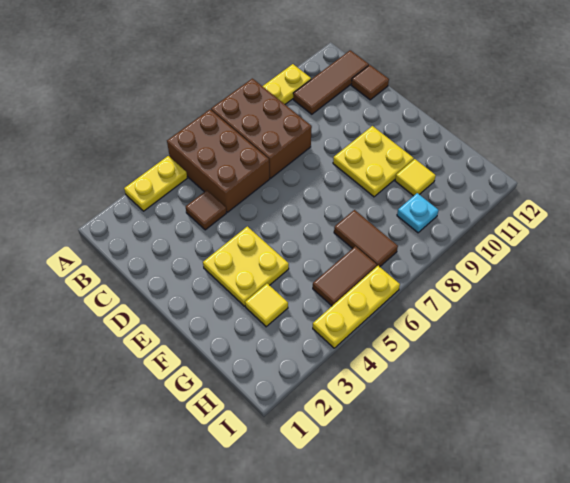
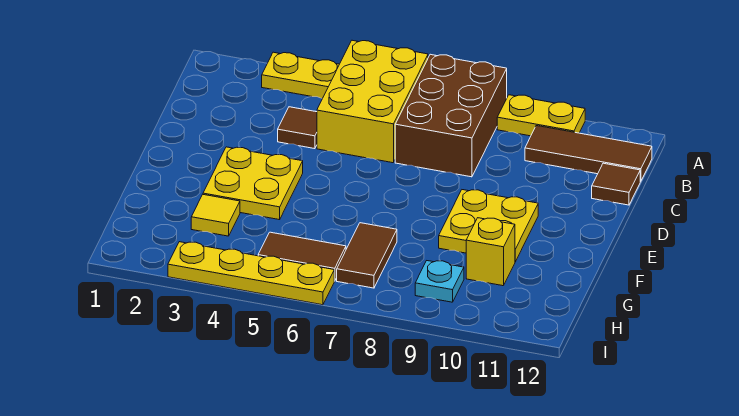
brown brick A5:C6 level 1 -> yellow brick A5:C6 level 1
yellow tile G10 level 1 -> yellow brick G10 level 1
yellow plate I4:I6 level 1 -> yellow plate I3:I6 level 1

